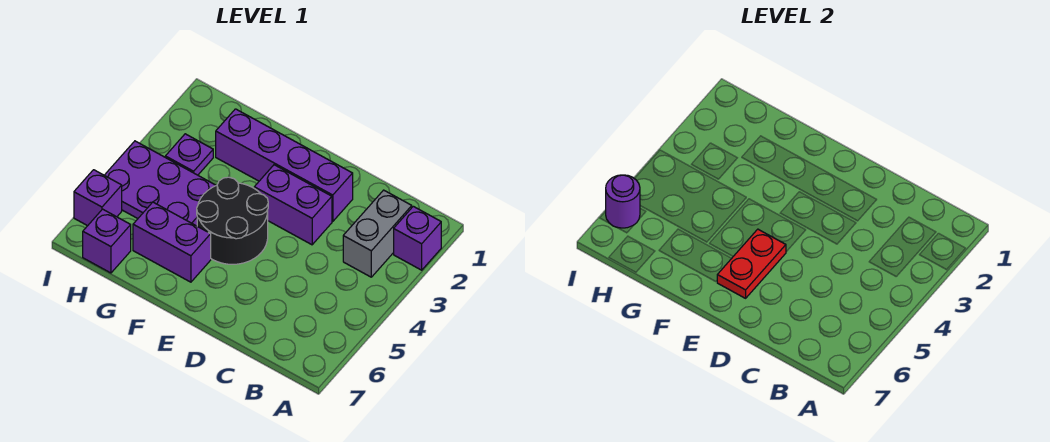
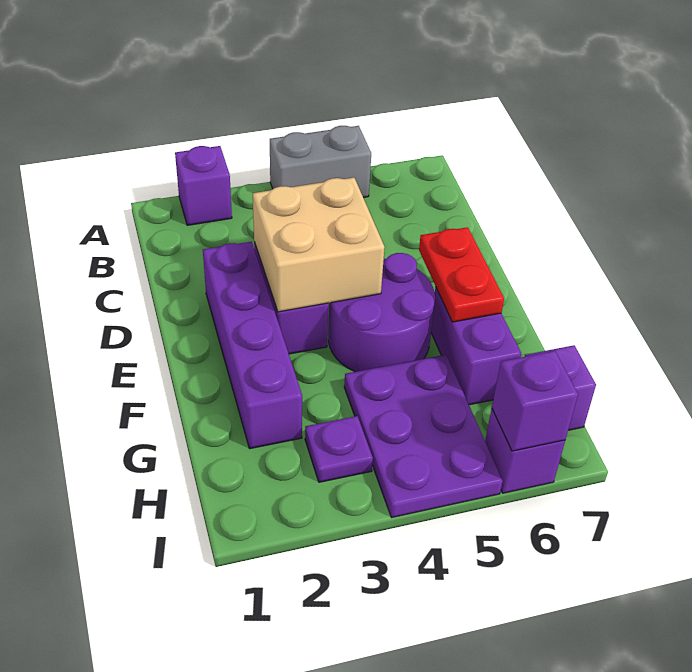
grey brick B2:B3 level 1 -> grey brick A4:A5 level 1
none -> tan brick D3:E4 level 2
black round brick E4:F5 level 1 -> purple round brick E4:F5 level 1
red plate E5:E6 level 2 -> red plate E6:F6 level 2
purple round brick I6 level 2 -> purple brick I6 level 2

